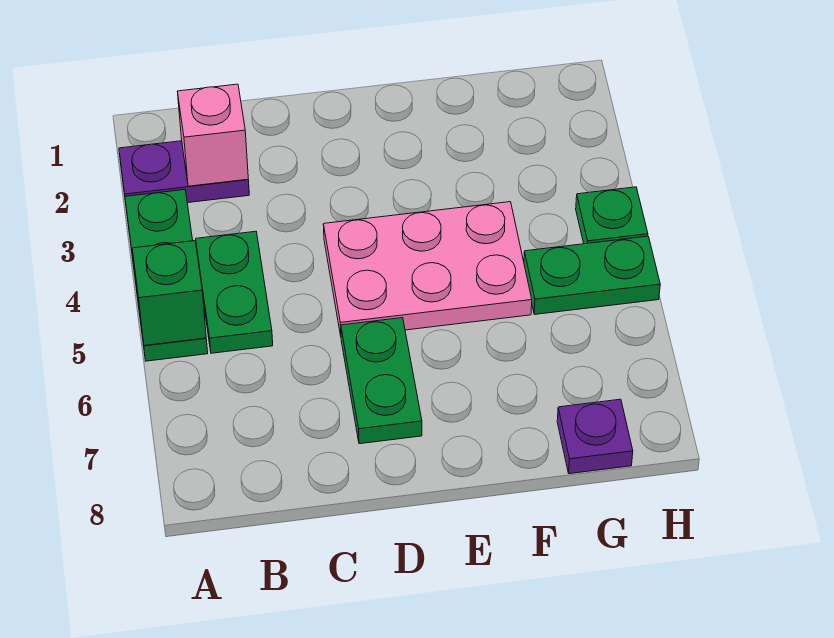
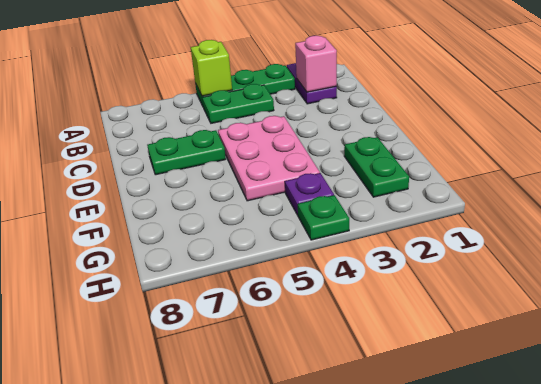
green brick A5 level 2 -> lime brick A5 level 2
green plate G5:H5 level 1 -> green plate F2:G2 level 1
purple plate G8 level 1 -> purple plate G4 level 1

